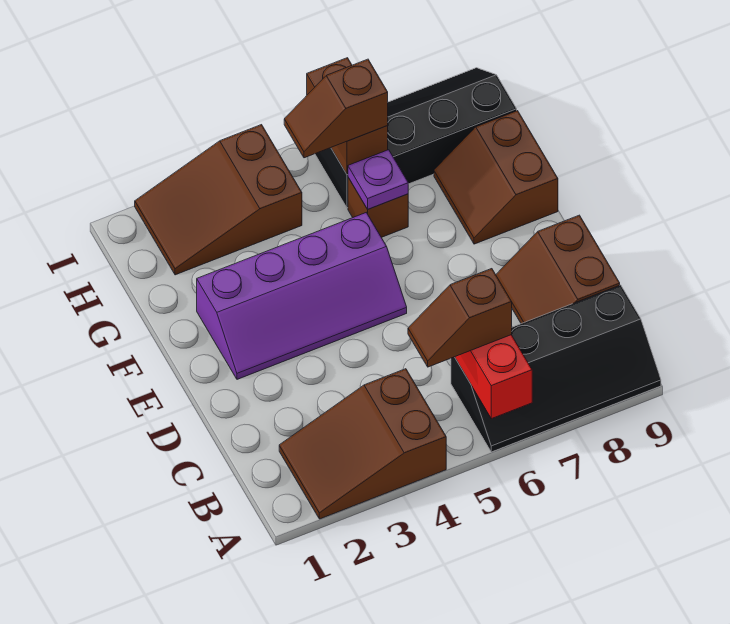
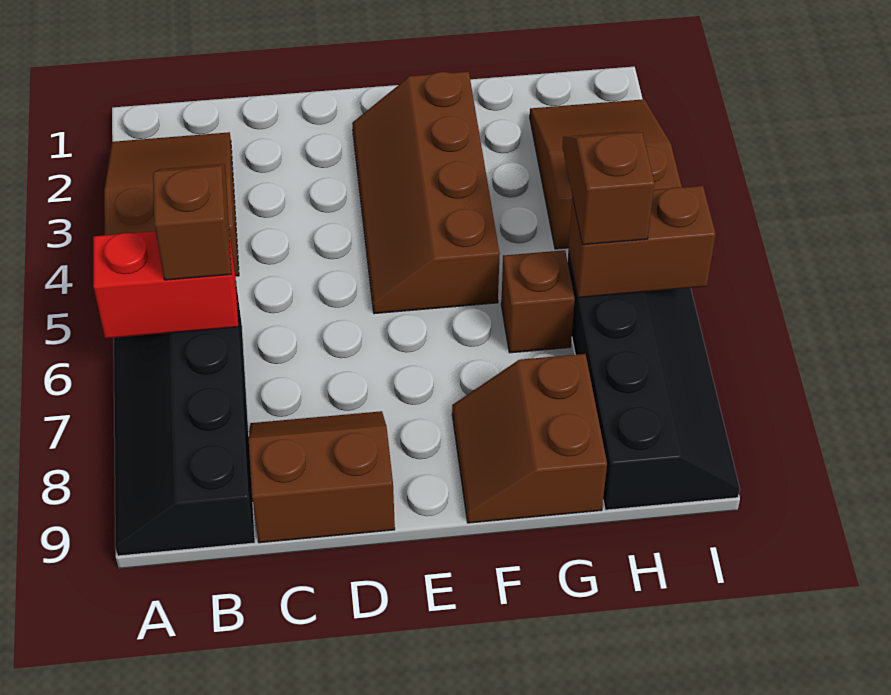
purple slope E2:F5 level 1 top F -> brown slope E2:F5 level 1 top F
brown slope F8:G9 level 1 top 9 -> brown slope F8:G9 level 1 top G
purple plate G6 level 2 -> none

